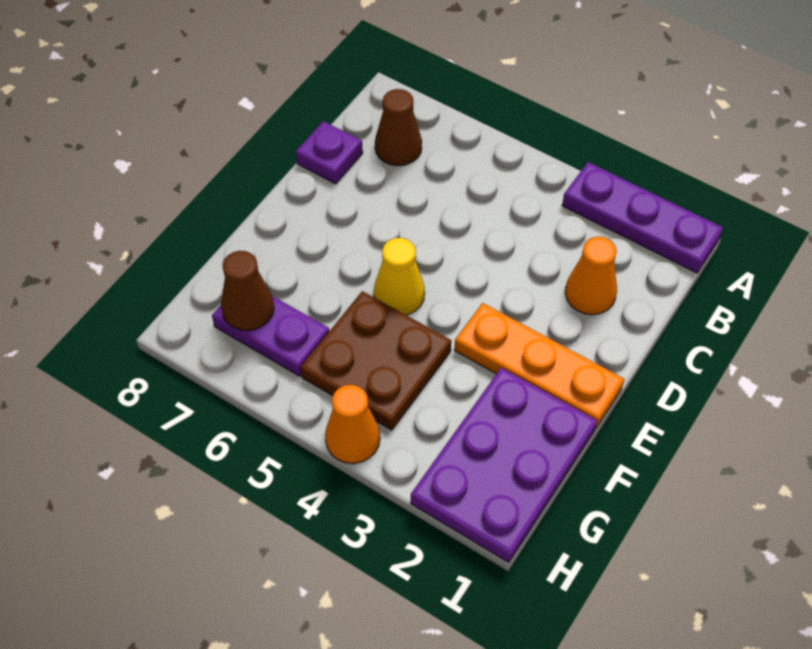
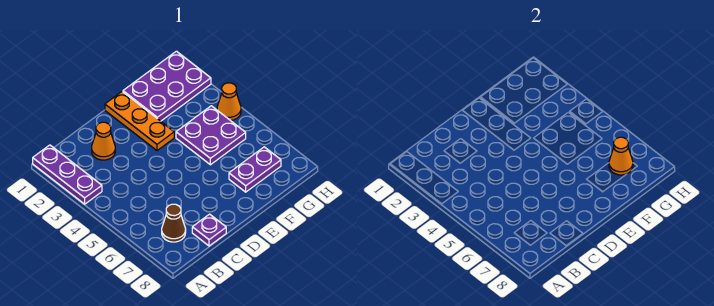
yellow cone E5 level 1 -> none
brown plate F4:G5 level 1 -> purple plate F4:G5 level 1
purple plate G6:G7 level 1 -> purple plate F7:G7 level 1
brown cone G7 level 2 -> orange cone G7 level 2

